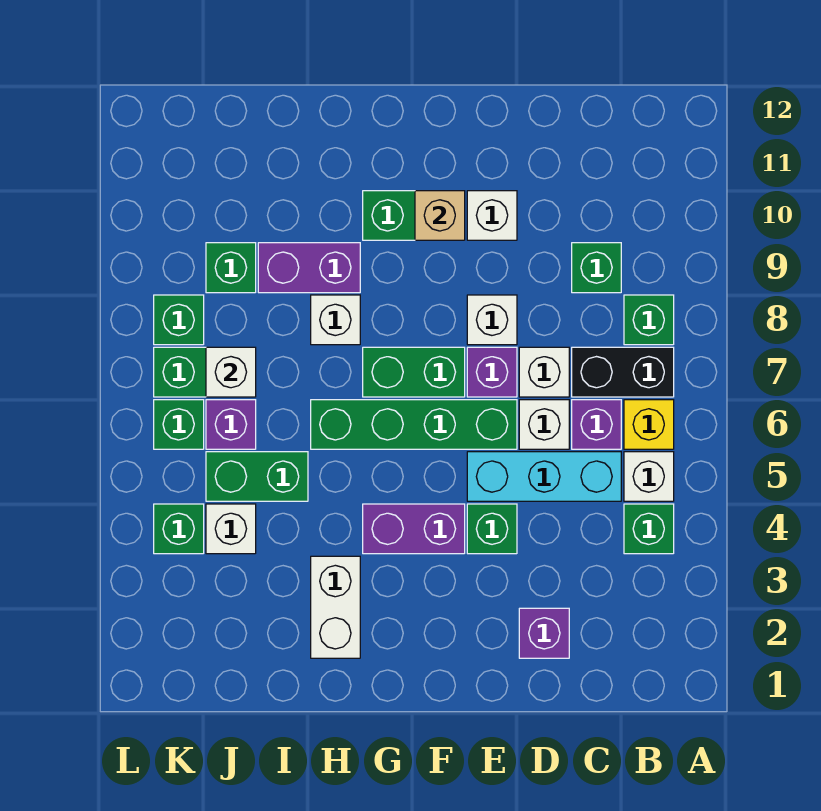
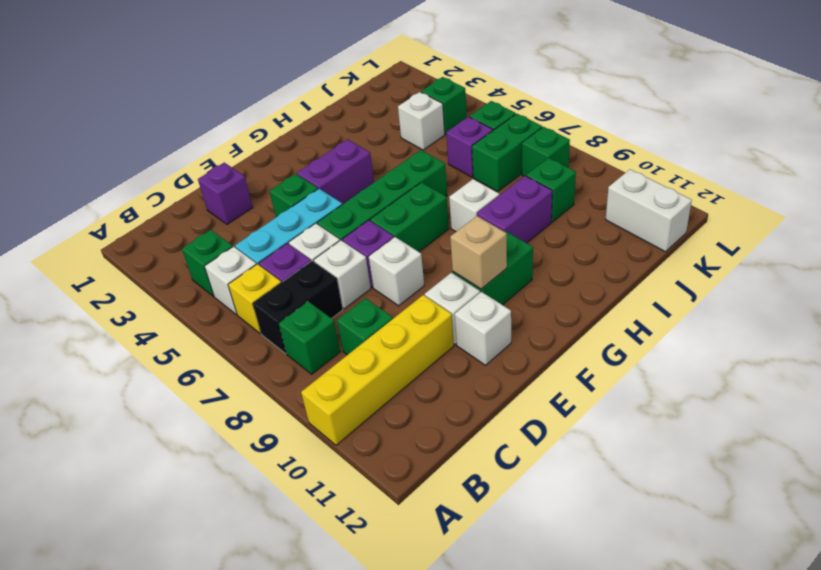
none -> yellow brick A10:D10 level 1
white brick H2:H3 level 1 -> white brick K11:K12 level 1
green brick I5:J5 level 1 -> none
white brick J7 level 2 -> white brick E11 level 1

